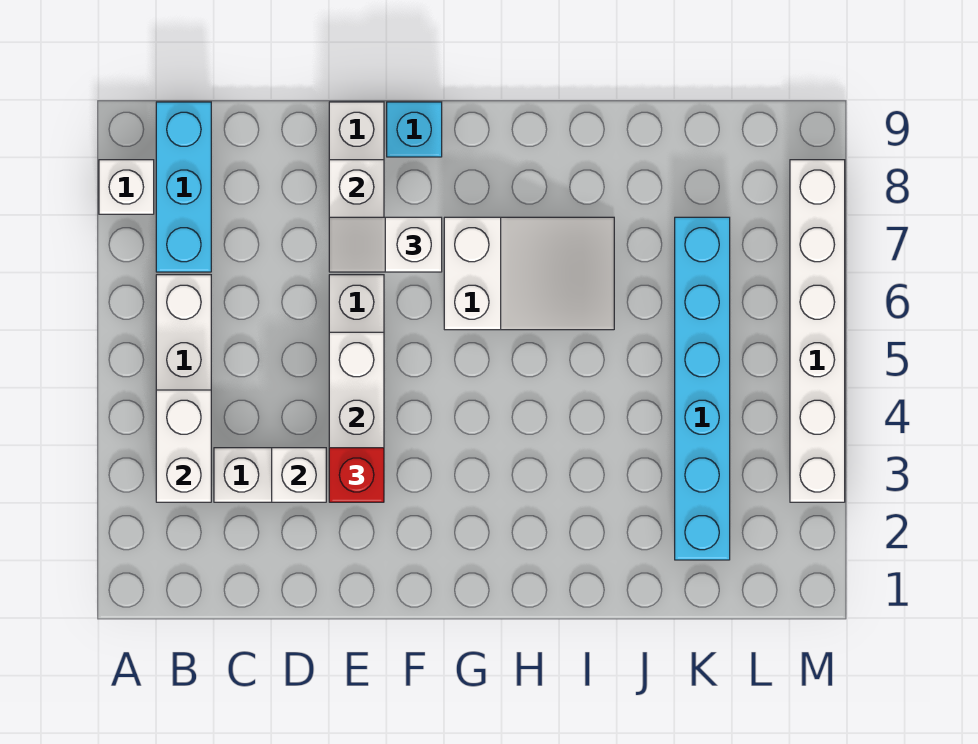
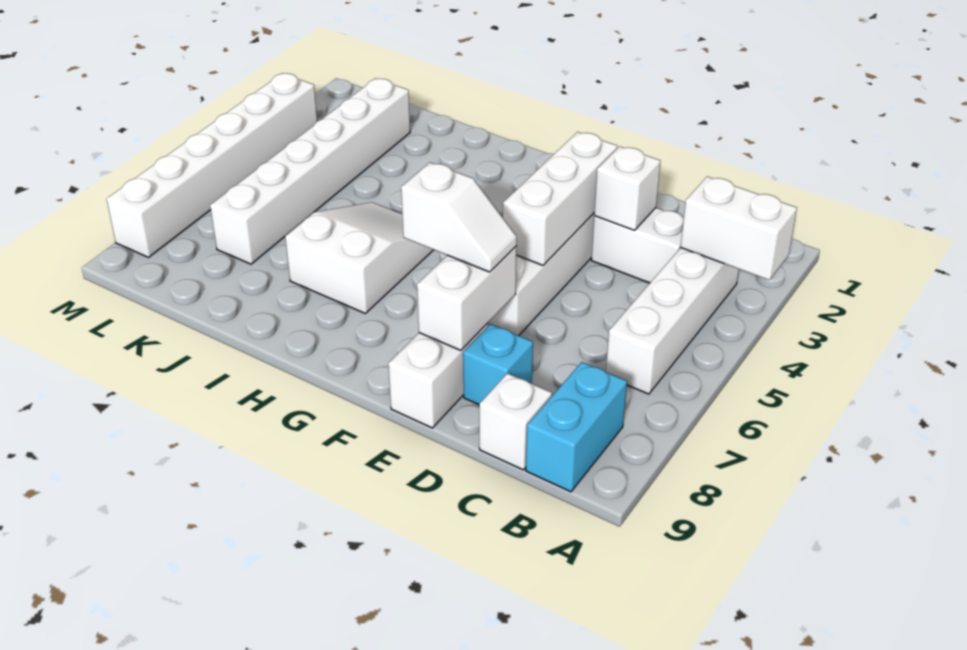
white brick A8 level 1 -> white brick C9 level 1
white brick B3:B4 level 2 -> white brick A3:B3 level 2
cyan brick B7:B9 level 1 -> cyan brick B8:B9 level 1
red brick E3 level 3 -> none
cyan brick F9 level 1 -> cyan brick D8 level 1
white slope G6:I7 level 1 top G -> white slope H5:I7 level 1 top 7
cyan brick K2:K7 level 1 -> white brick K2:K7 level 1

